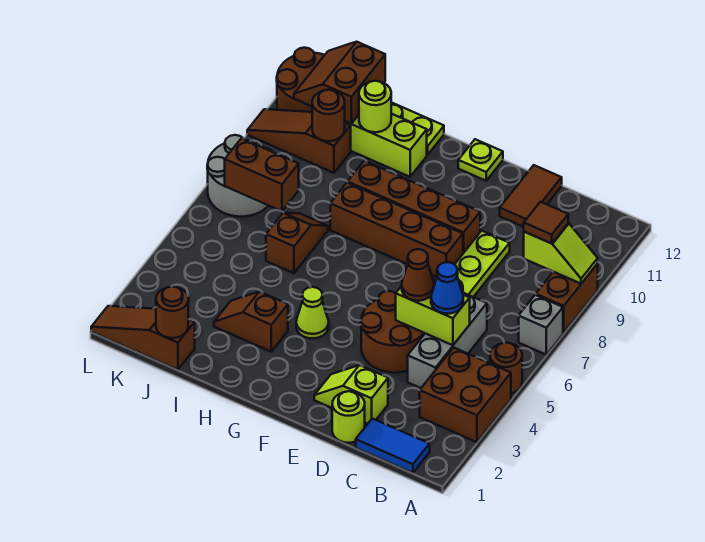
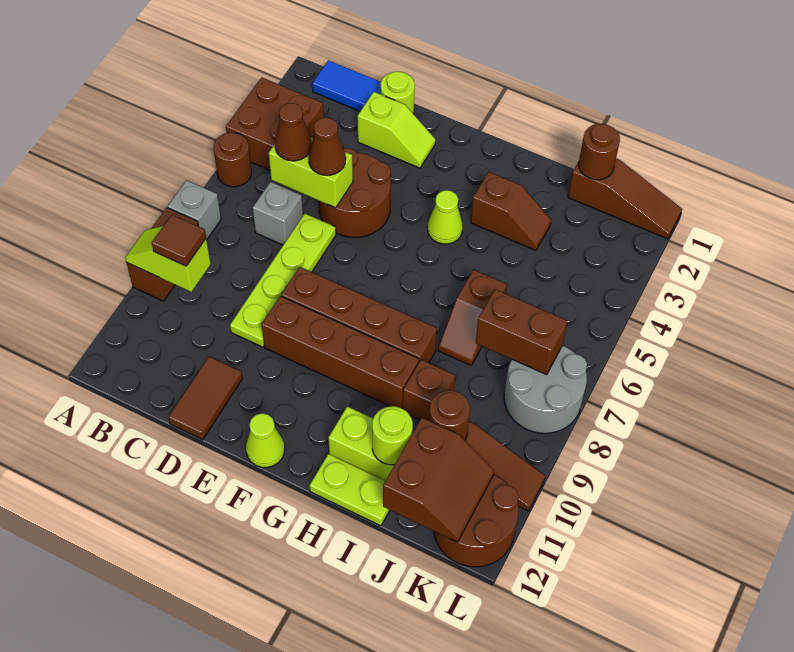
grey brick C4:C6 level 1 -> grey brick C6 level 1
blue cone C5 level 3 -> brown cone C5 level 3
lime plate F12 level 1 -> lime cone F12 level 1
none -> brown brick I9 level 1

